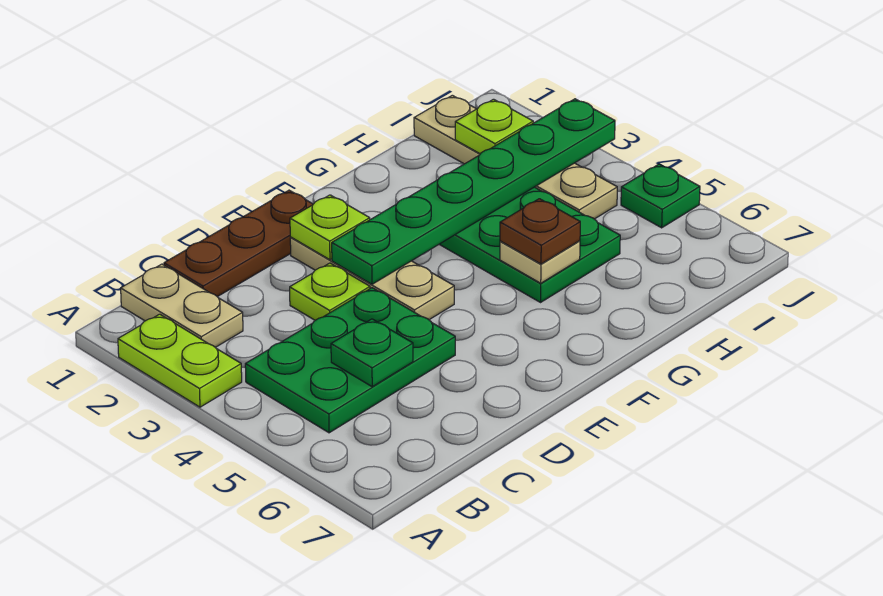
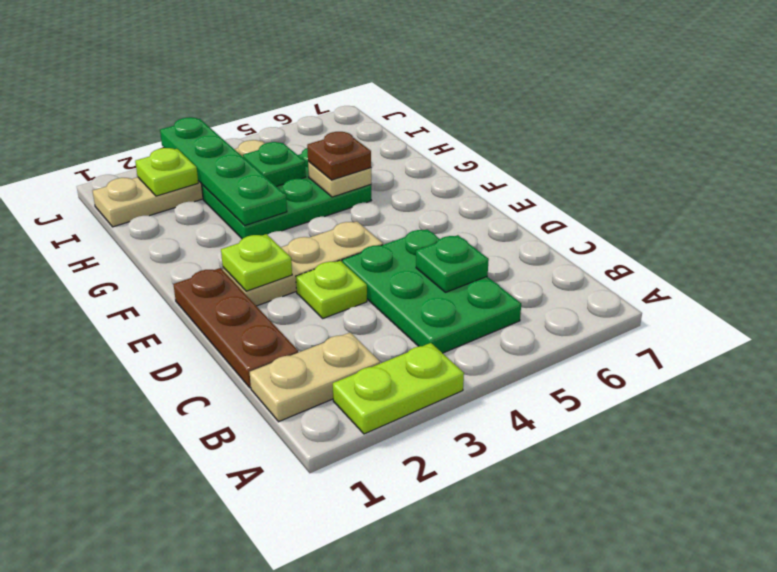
green plate E3:J3 level 2 -> green plate G3:J3 level 2
green plate J5 level 1 -> green plate H4 level 2

